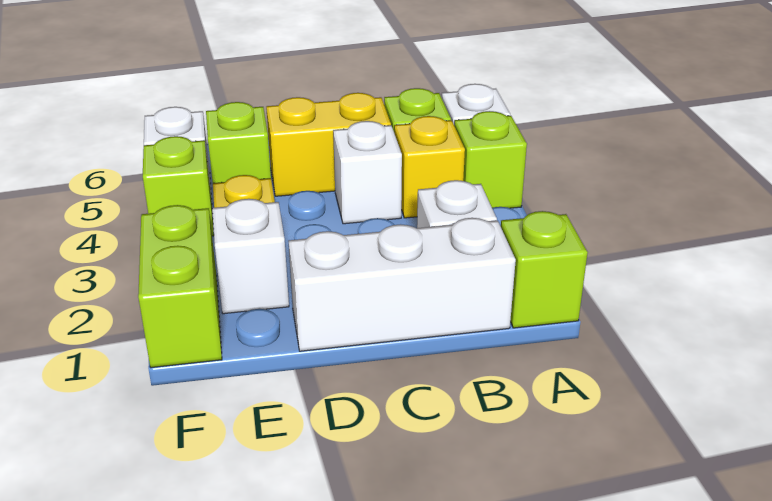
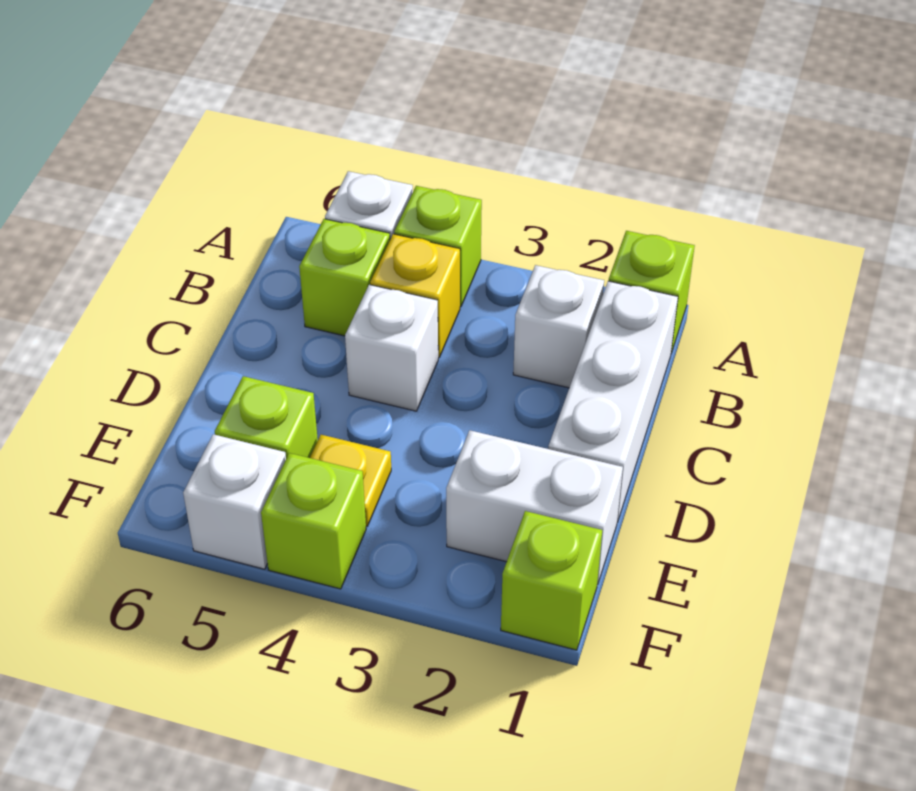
yellow brick C5:D5 level 1 -> none
white brick E2 level 1 -> white brick E1:E2 level 1
lime brick F1:F2 level 1 -> lime brick F1 level 1

